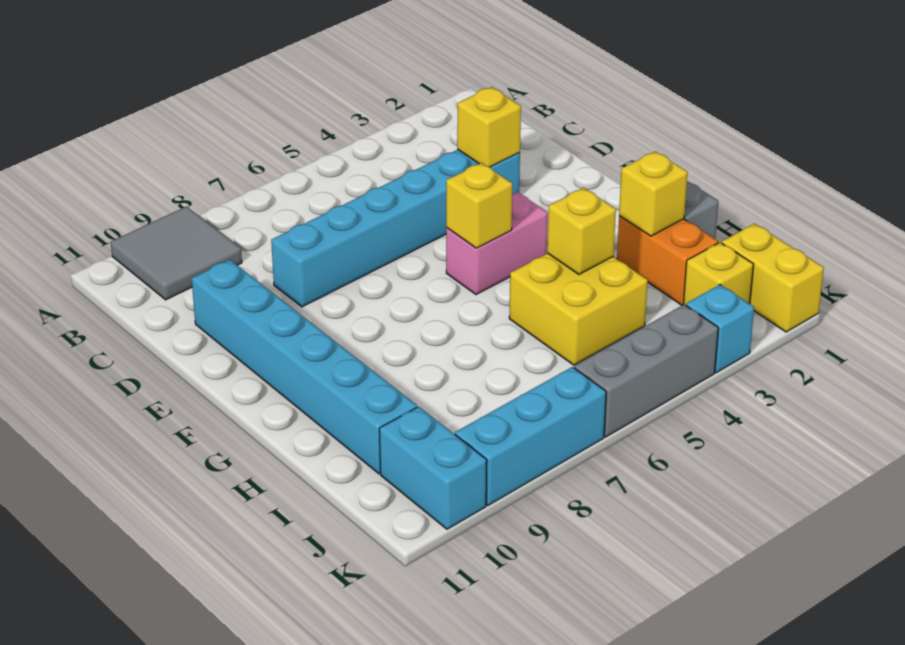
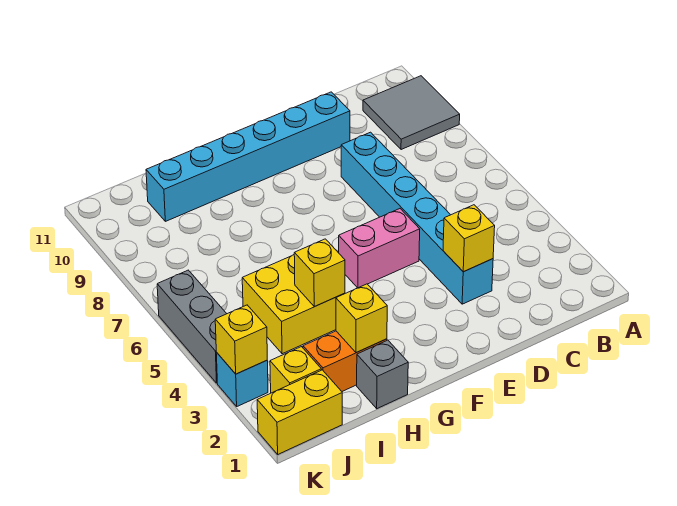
pink brick F4:F5 level 1 -> pink brick E5:F5 level 1
yellow brick F5 level 2 -> yellow brick K3 level 2
cyan brick J10:K10 level 1 -> none
cyan brick K7:K9 level 1 -> none

